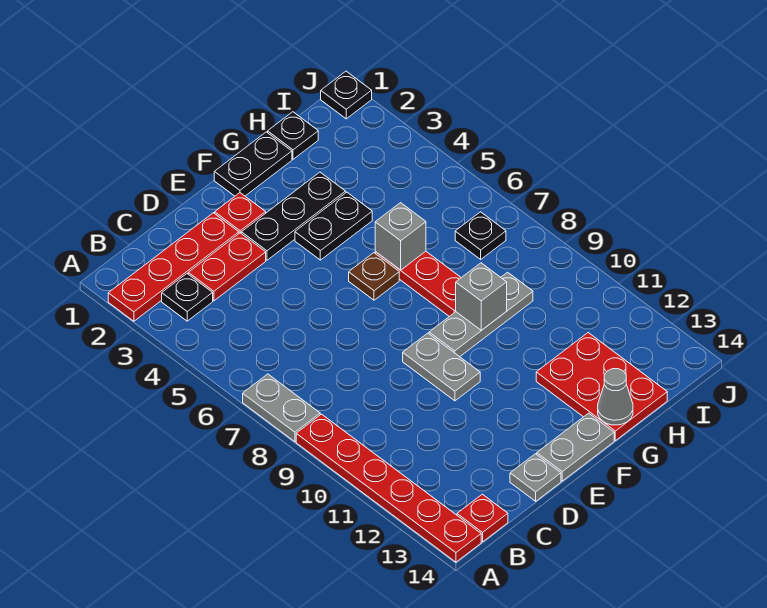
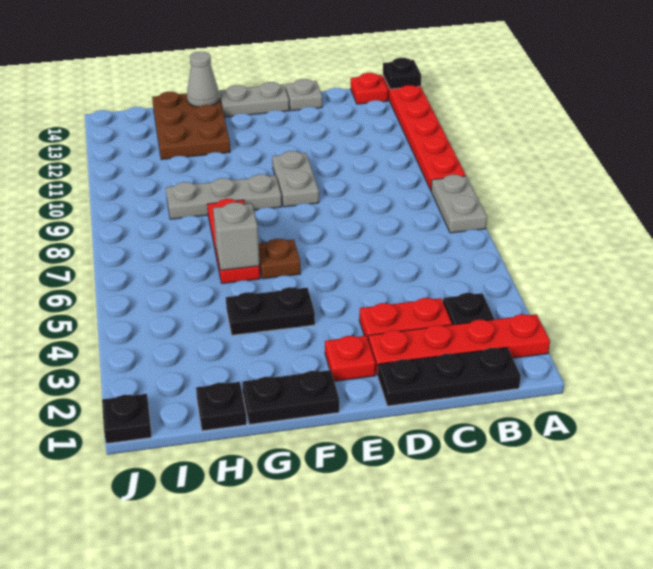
black plate E3:G3 level 1 -> black plate B1:D1 level 1
grey brick G9 level 2 -> none
red plate G12:H14 level 1 -> brown plate G12:H14 level 1
black plate I7 level 1 -> black plate A14 level 2

